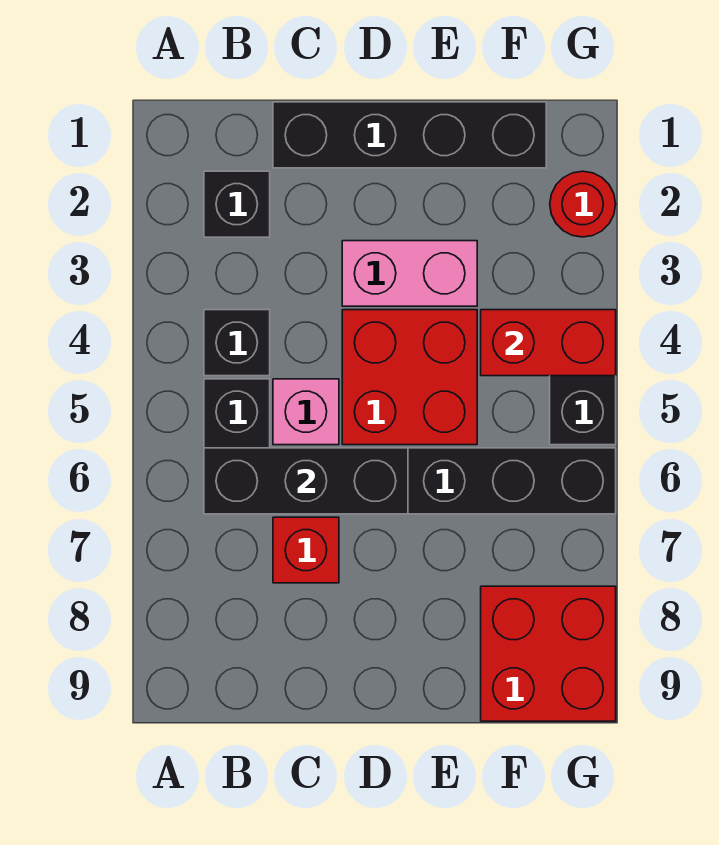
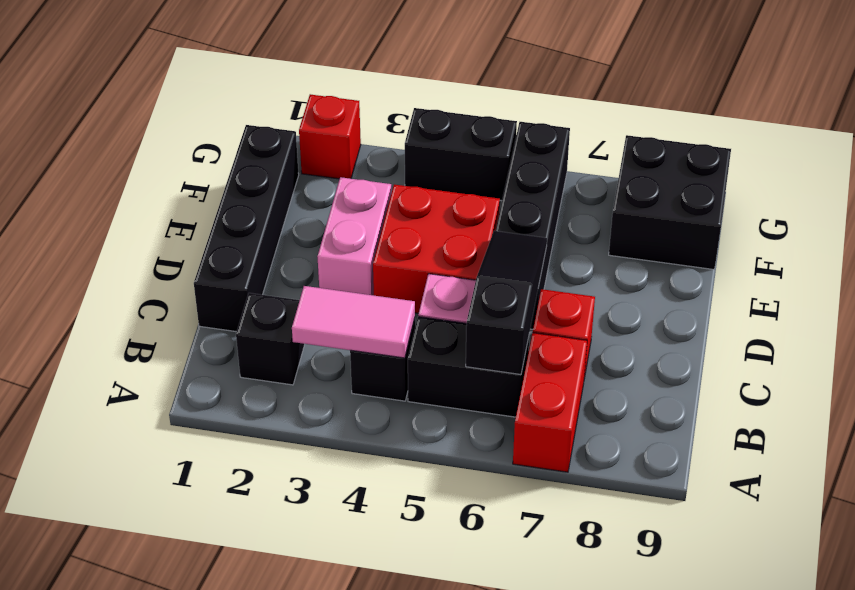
none -> pink tile B3:B4 level 2
black brick B6:D6 level 2 -> black slope B6:D6 level 2 top B
red brick F4:G4 level 2 -> red brick A7:B7 level 1
red brick F8:G9 level 1 -> black brick F8:G9 level 1
red round brick G2 level 1 -> red brick G2 level 1

